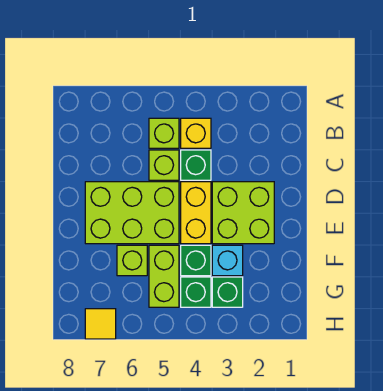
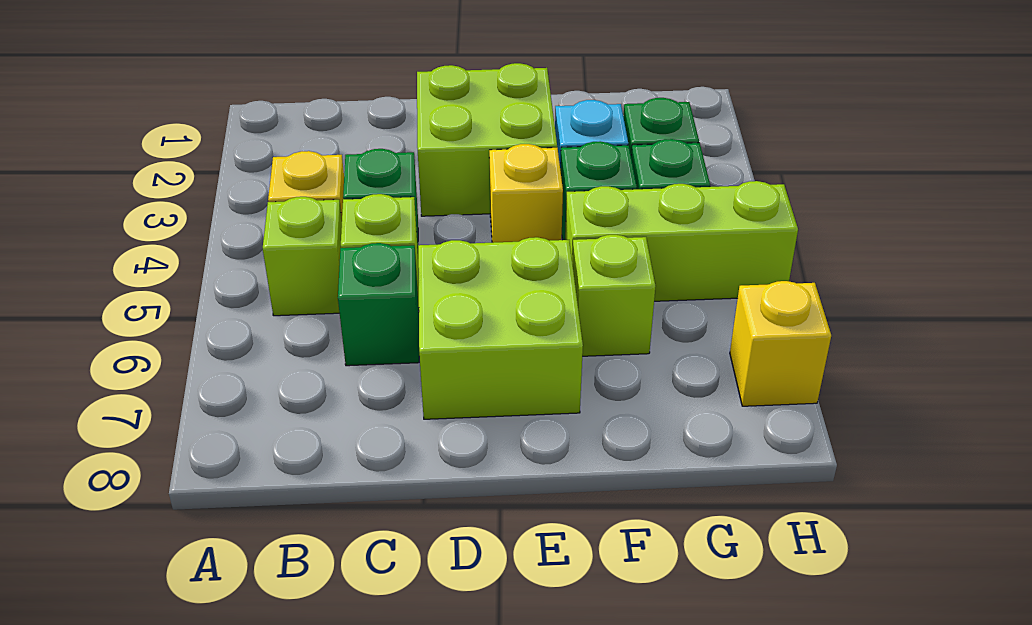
none -> green brick C6 level 1
yellow brick D4:E4 level 1 -> yellow brick E4 level 1
lime brick D5:E7 level 1 -> lime brick D6:E7 level 1
lime brick F5:G5 level 1 -> lime brick F5:H5 level 1
yellow tile H7 level 1 -> yellow brick H7 level 1

